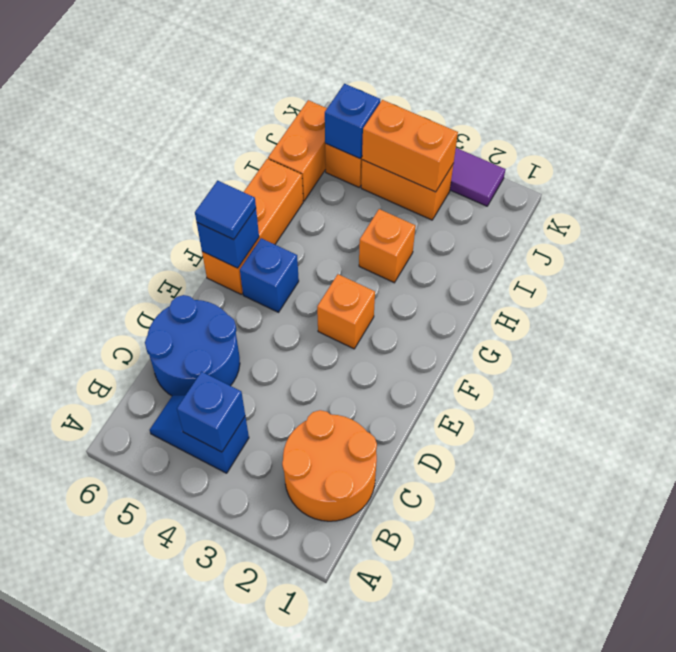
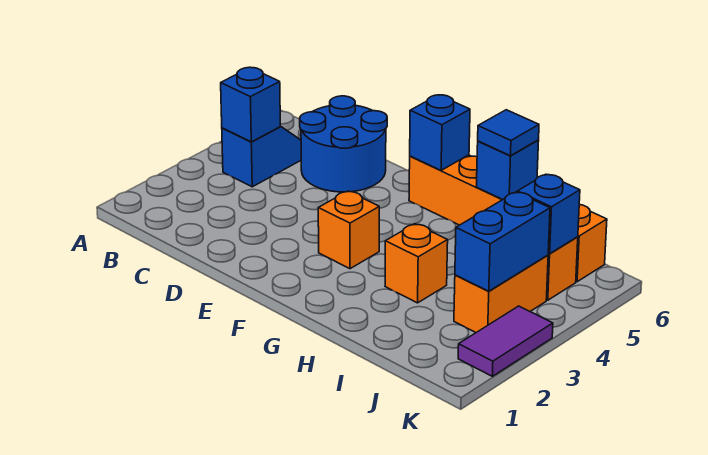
orange round brick B1:C2 level 1 -> none
blue brick F5 level 1 -> blue brick H6 level 2
blue tile F6 level 3 -> blue tile H6 level 3
orange brick J3:J4 level 2 -> blue brick J3:J4 level 2

